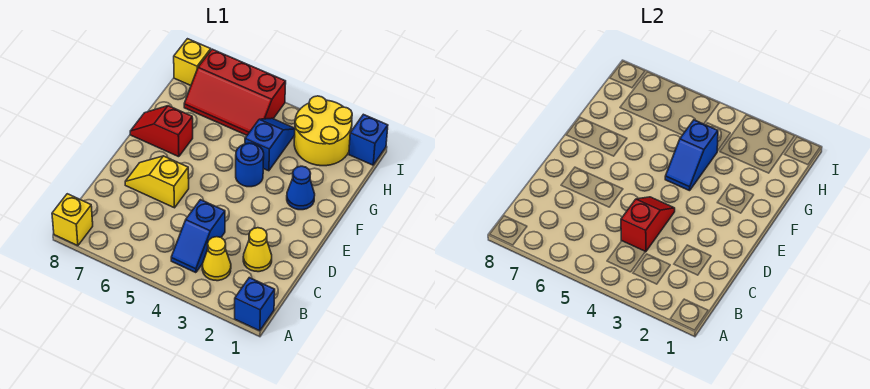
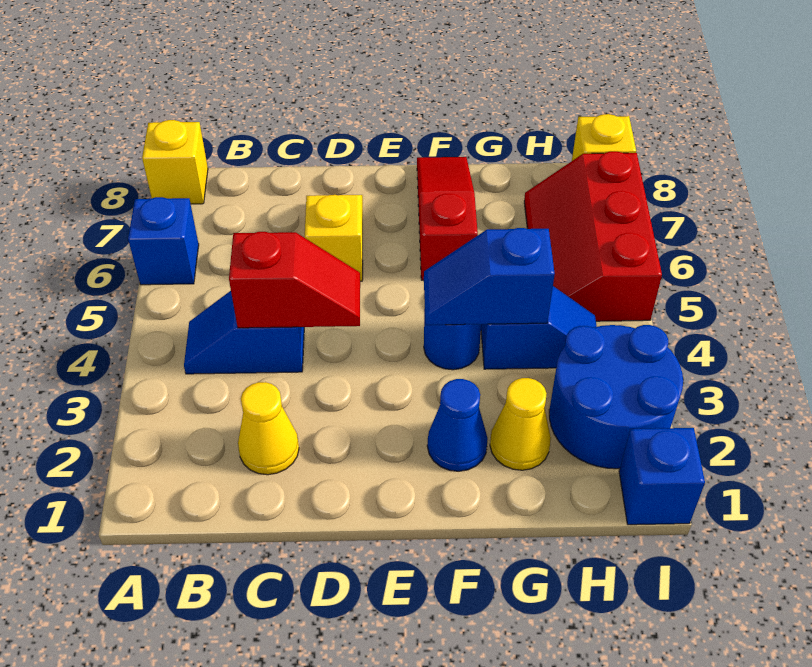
blue brick A1 level 1 -> blue brick A6 level 1
yellow cone B3 level 1 -> yellow cone G2 level 1
red slope F7:F8 level 1 top 7 -> red slope F6:F8 level 1 top 6
yellow round brick H2:I3 level 1 -> blue round brick H2:I3 level 1

